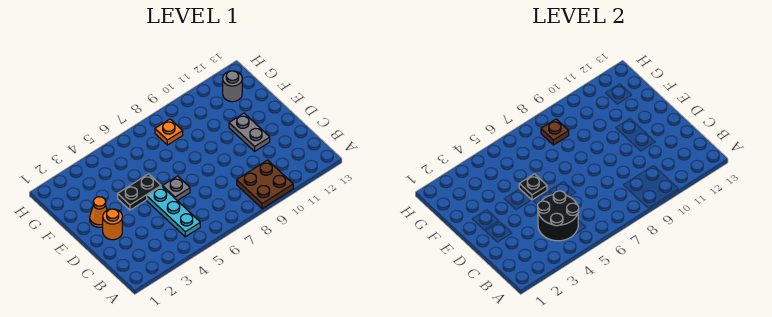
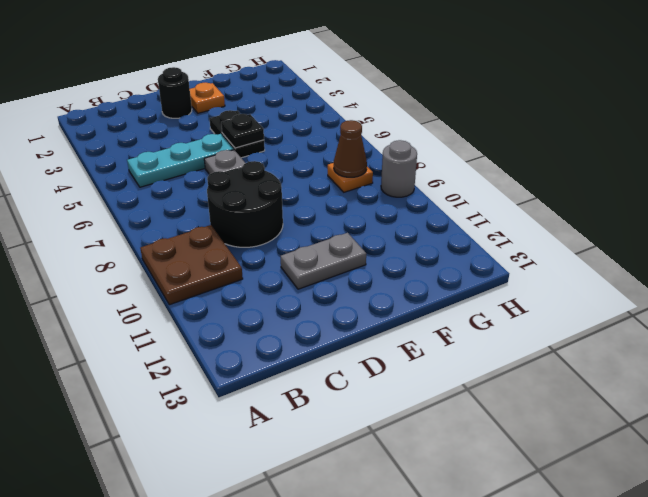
black round brick B4:C5 level 2 -> black round brick C8:D9 level 1
orange round brick D2 level 1 -> black round brick D2 level 1
orange cone E2 level 1 -> orange plate E2 level 1
brown plate G8 level 2 -> brown cone G8 level 2
grey round brick G12 level 1 -> grey round brick H9 level 1

